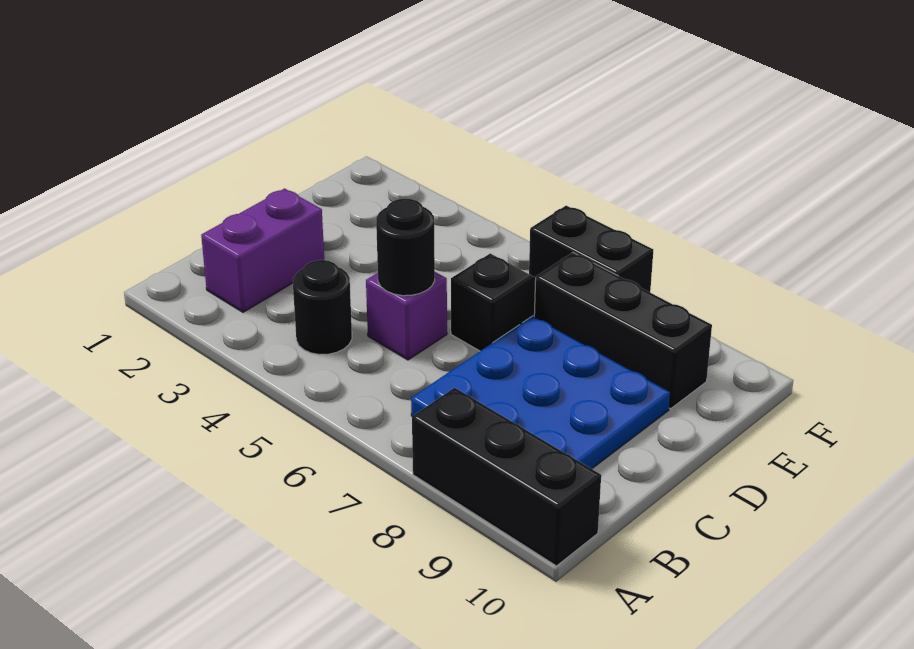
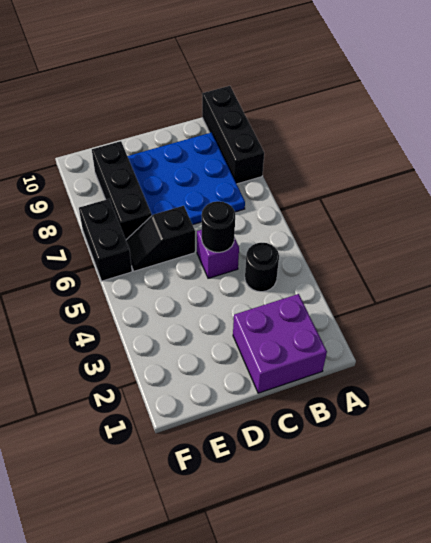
purple brick B2:C2 level 1 -> purple brick B1:C2 level 1

